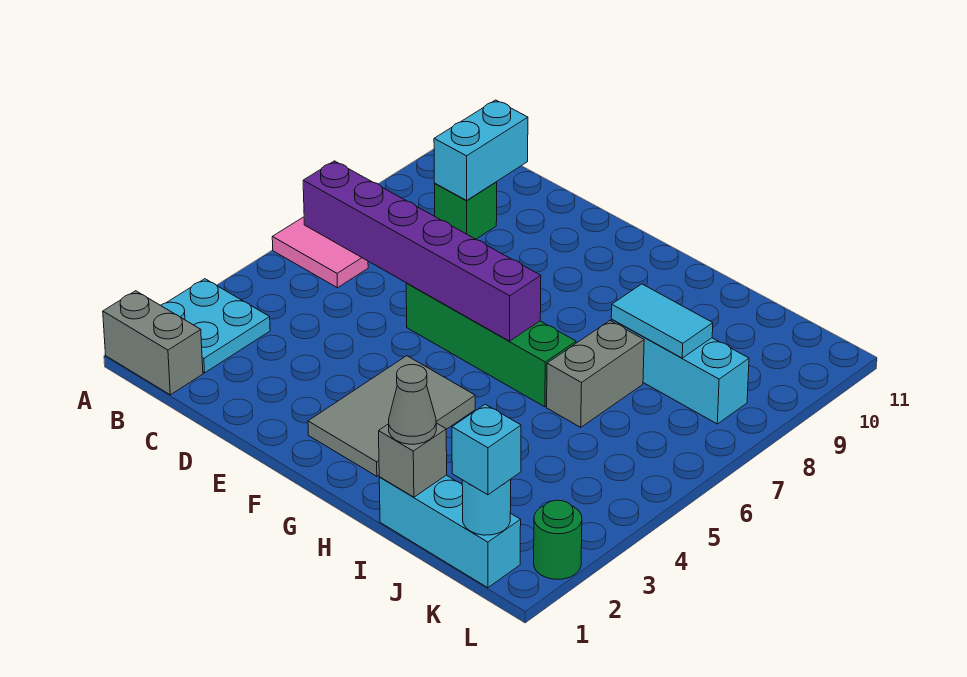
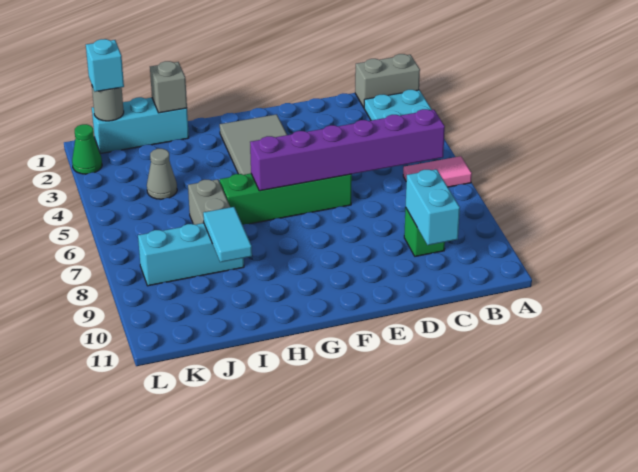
grey cone I1 level 3 -> grey cone J4 level 1
cyan tile I8:J8 level 2 -> cyan tile I8:I9 level 2
cyan round brick K1 level 2 -> grey round brick K1 level 2
green round brick L2 level 1 -> green cone L2 level 1

